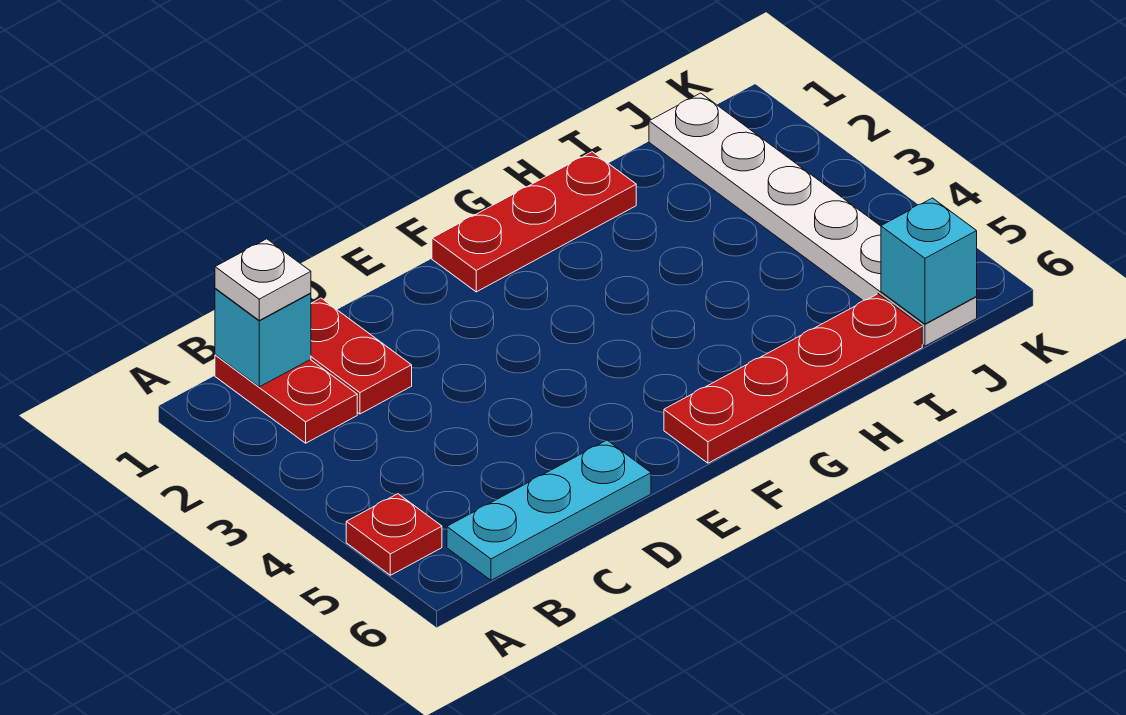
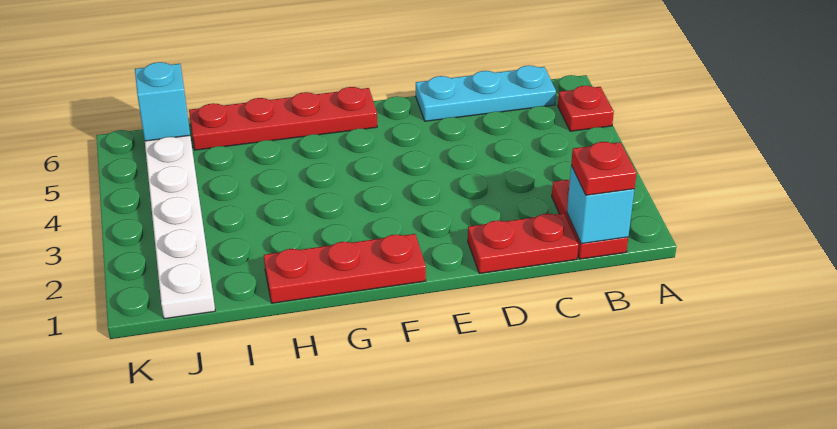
white plate B1 level 3 -> red plate B1 level 3
red plate C1:C2 level 1 -> red plate C1:D1 level 1

